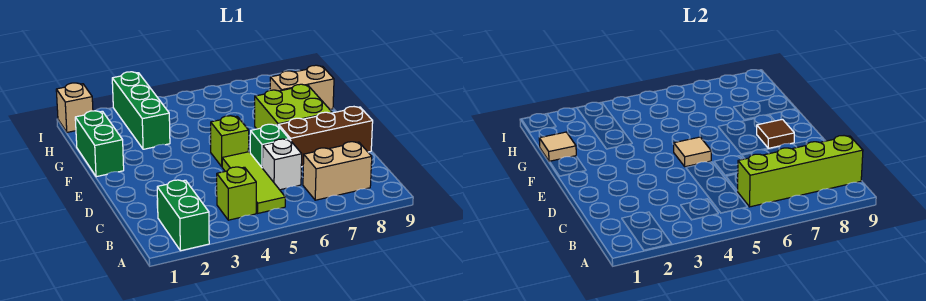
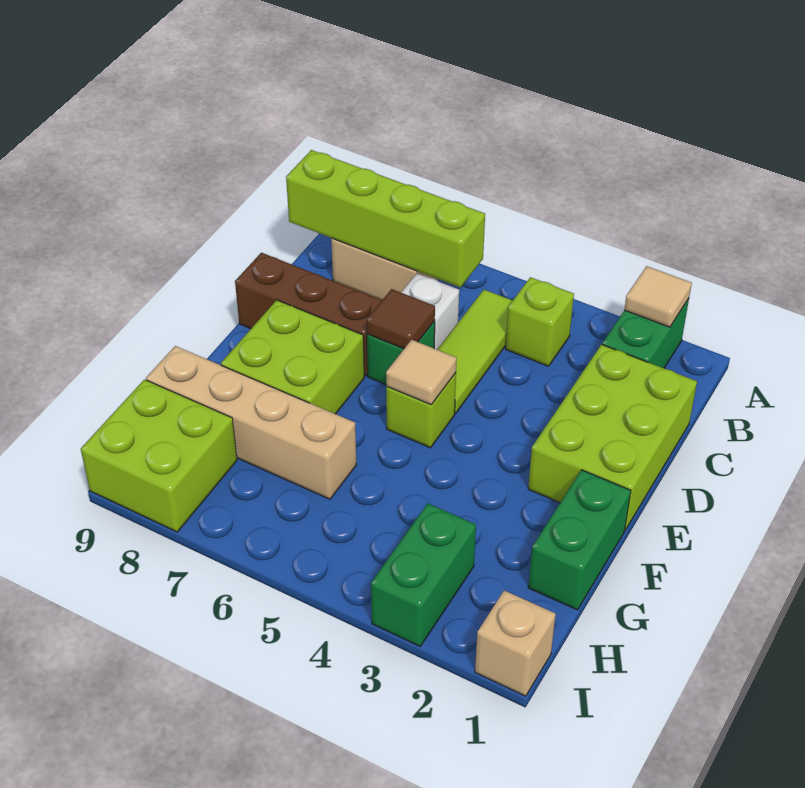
none -> lime brick C1:E2 level 1
brown tile E8 level 2 -> brown tile D6 level 2
tan tile G1 level 2 -> tan tile A2 level 2
green brick G3:I3 level 1 -> green brick H3:I3 level 1
tan brick G8:G9 level 1 -> tan brick G6:G9 level 1
none -> lime brick H8:I9 level 1

